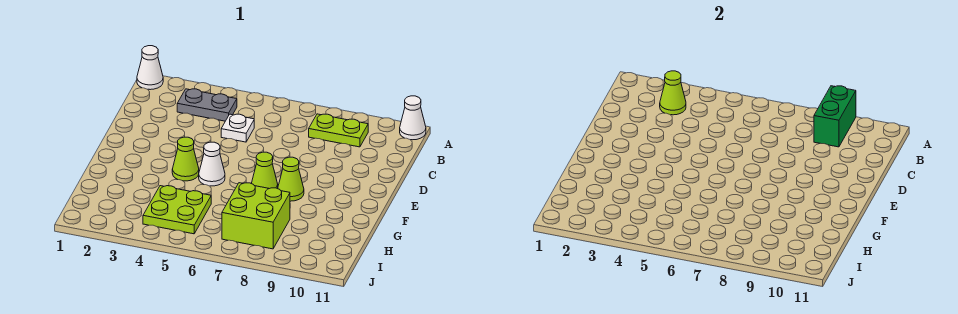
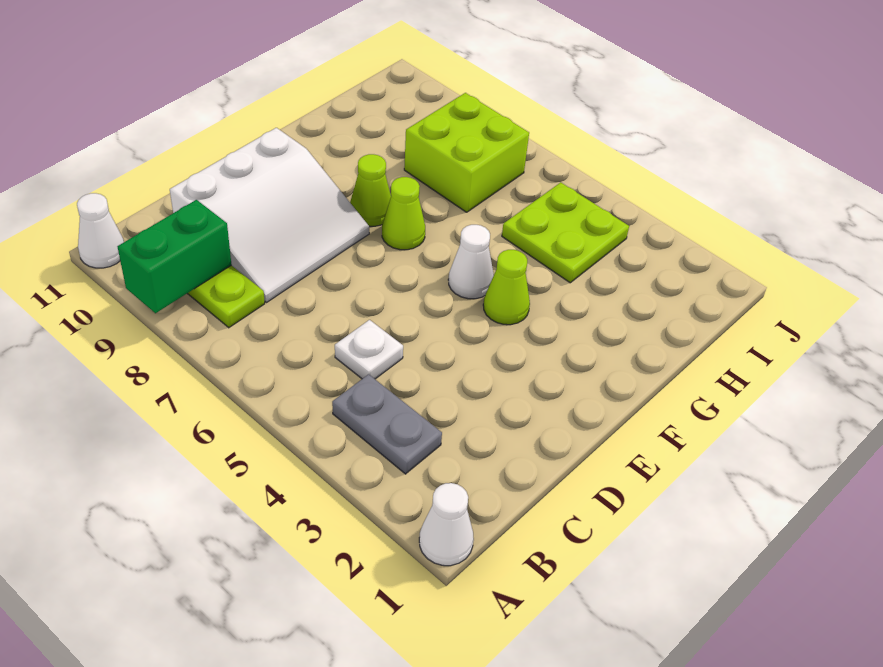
lime cone B3 level 2 -> none
none -> white slope C8:E10 level 1 top 10

